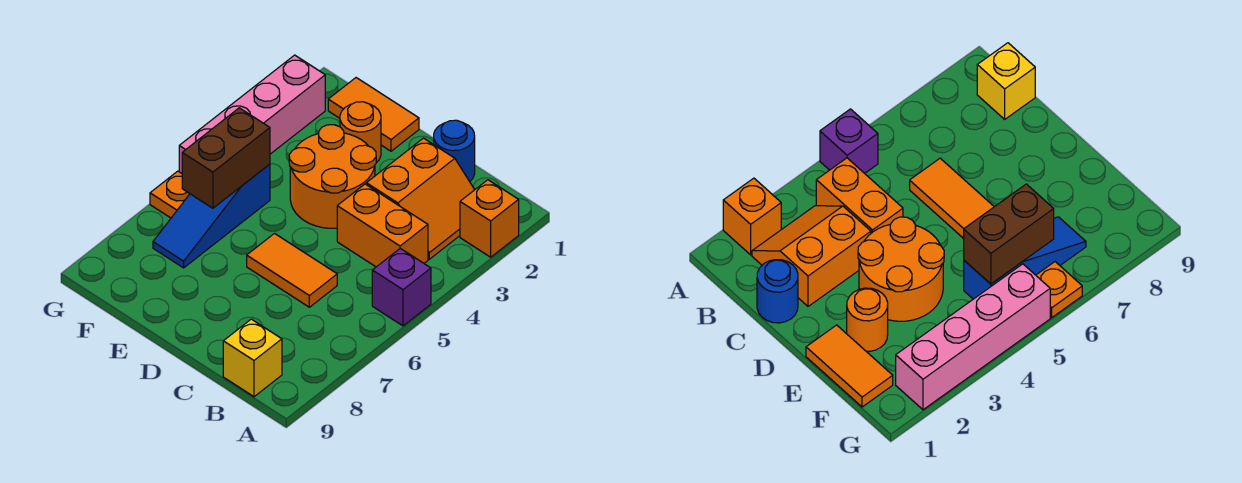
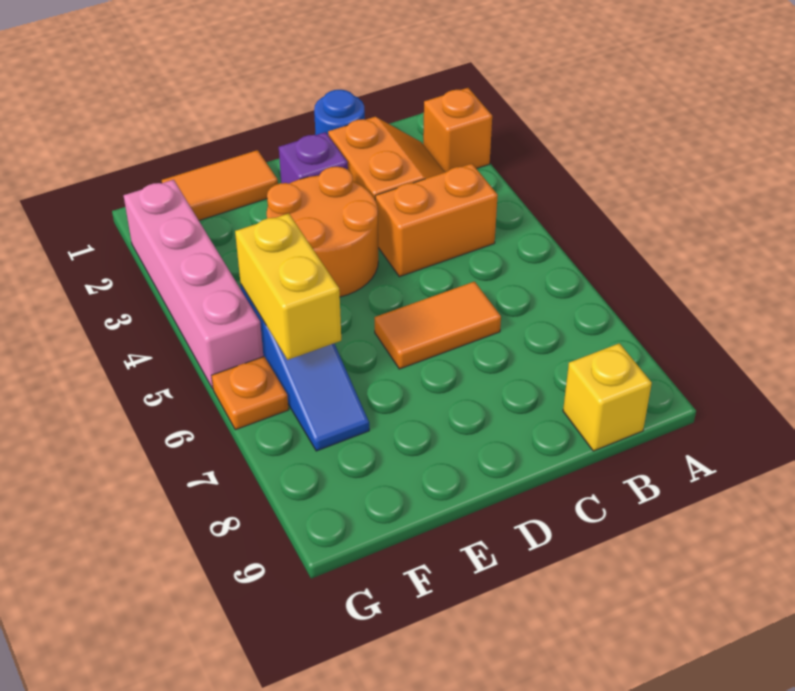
purple brick A5 level 1 -> purple brick D2 level 1
orange round brick E2 level 1 -> none
brown brick F5:F6 level 2 -> yellow brick F5:F6 level 2

